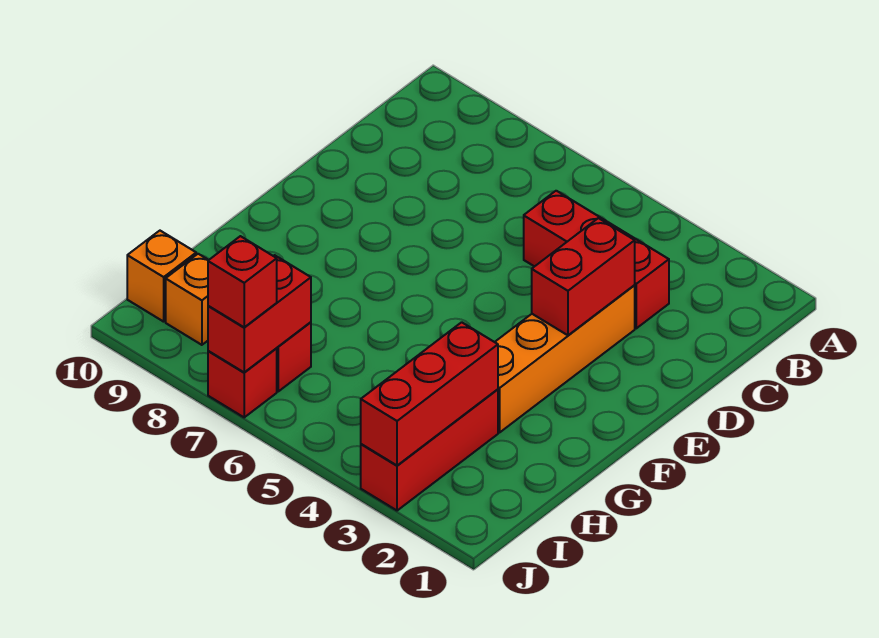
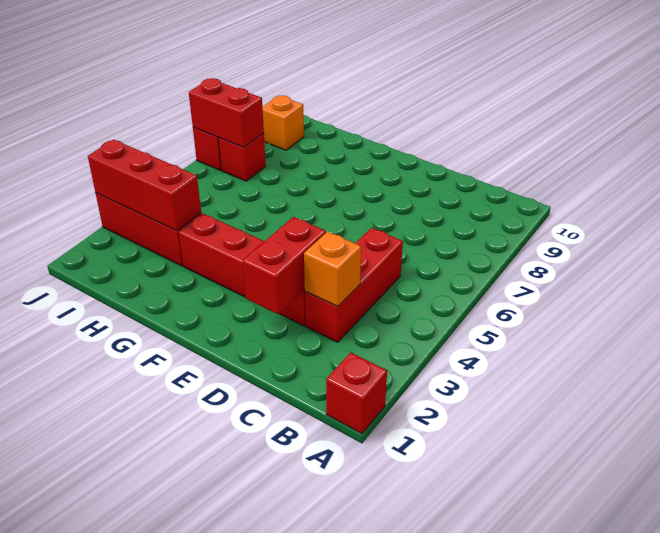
orange brick D3:G3 level 1 -> red brick D3:G3 level 1
red brick D3:E3 level 2 -> red brick D2:D3 level 2
orange brick I10 level 1 -> orange brick C3 level 2
red brick J7 level 3 -> red brick A1 level 1

